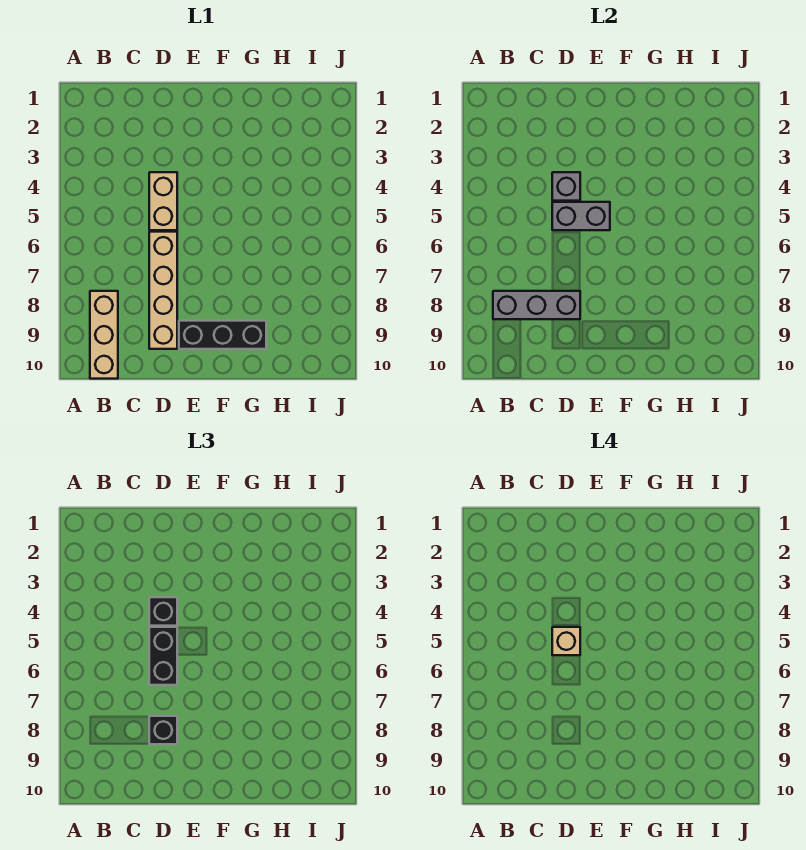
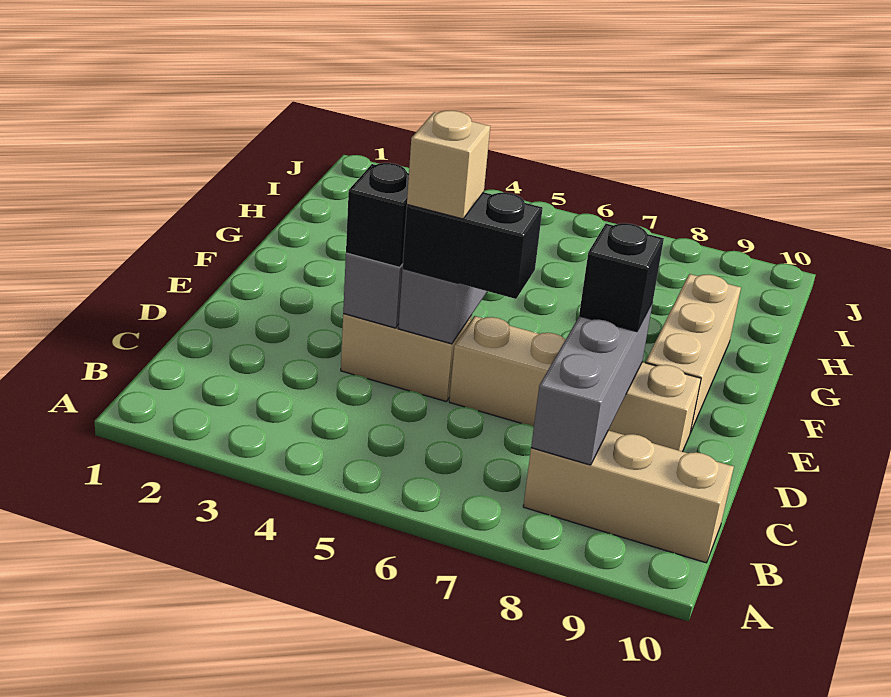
black brick E9:G9 level 1 -> tan brick E9:G9 level 1

